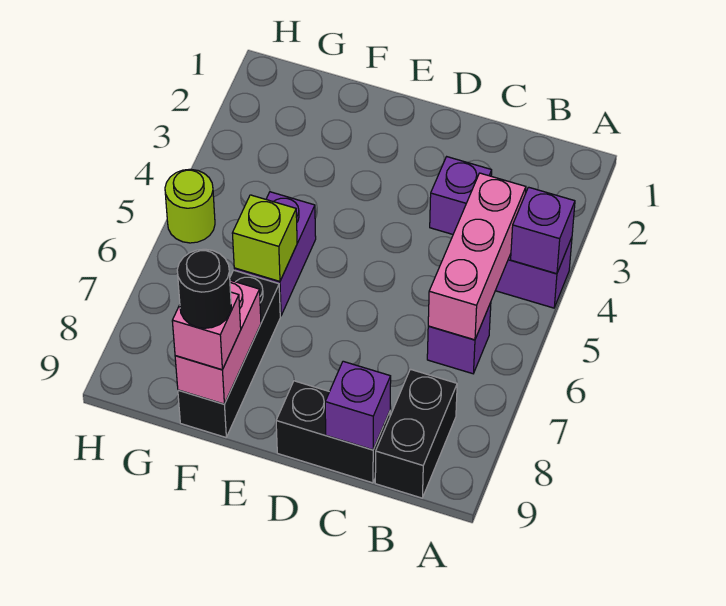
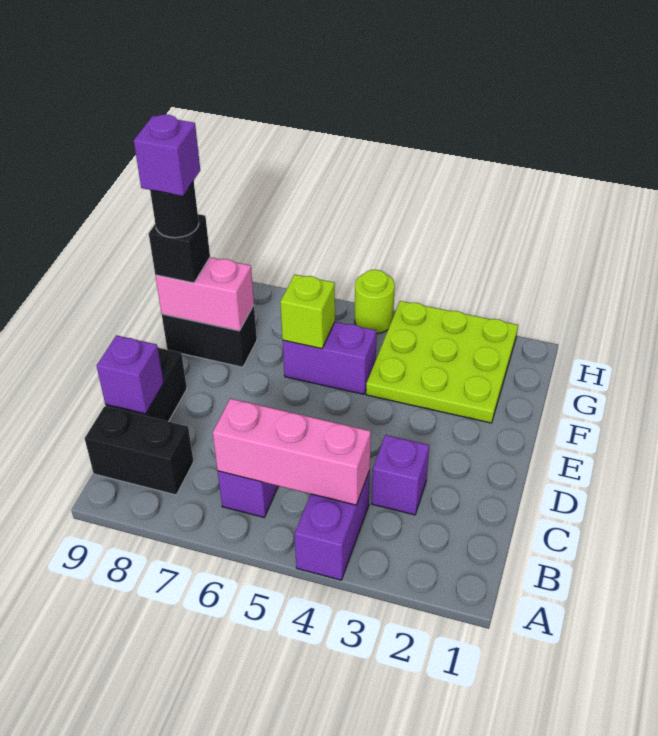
purple brick A4 level 2 -> purple brick F9 level 5
none -> lime plate F2:H4 level 1
black brick F7:F9 level 1 -> black brick F8:F9 level 1
pink brick F9 level 3 -> black brick F9 level 3

